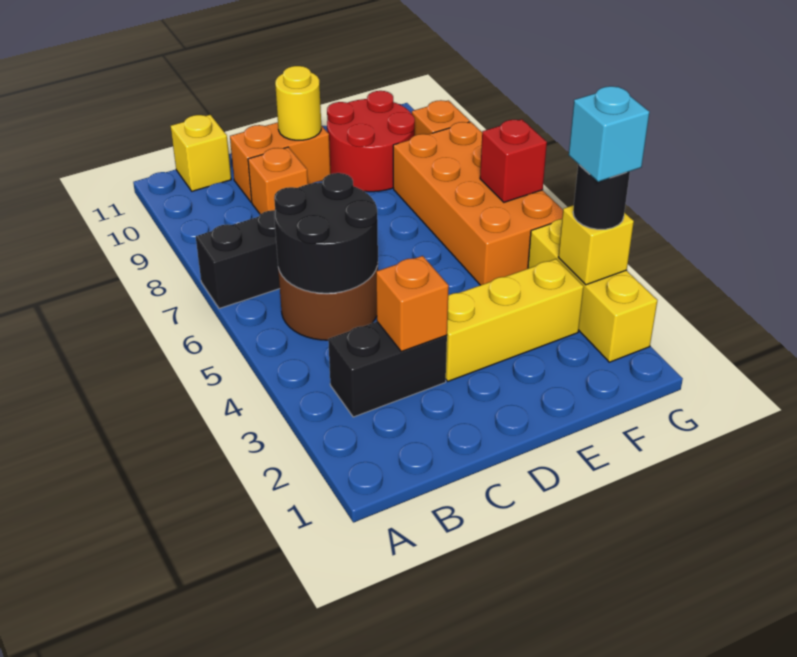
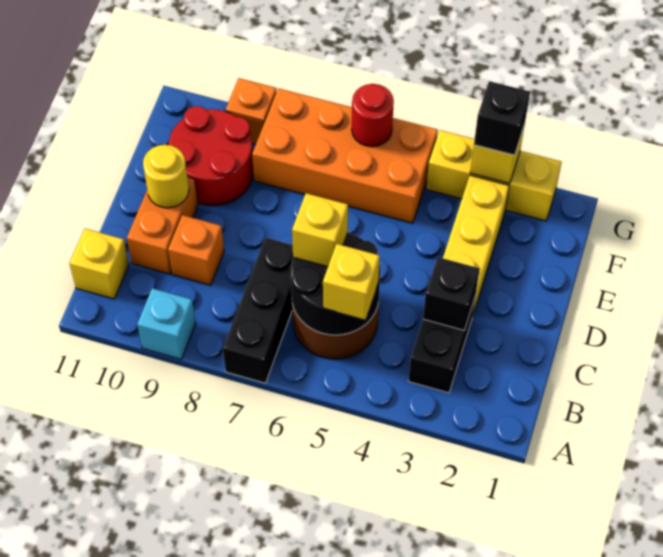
none -> yellow brick B5 level 3
orange brick C3 level 2 -> black brick C3 level 2
none -> yellow brick C6 level 3
black round brick G3 level 3 -> black brick G3 level 3
cyan brick G3 level 4 -> cyan brick A9 level 1
red brick G6 level 2 -> red round brick G6 level 2

